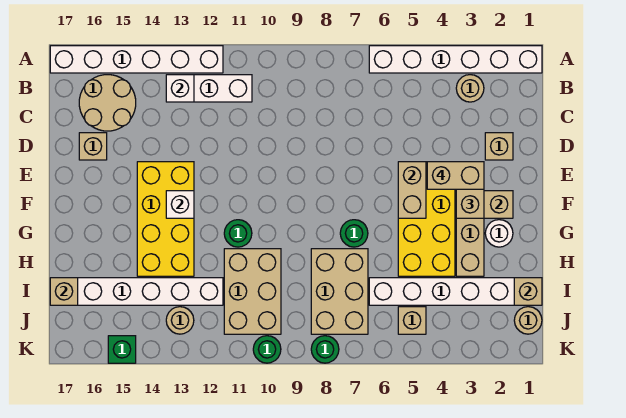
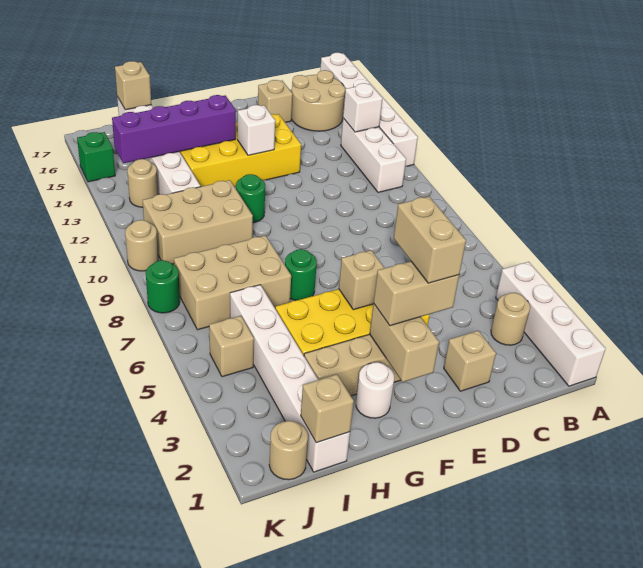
white brick A1:A6 level 1 -> white brick A1:A4 level 1
tan brick E5:F5 level 2 -> tan brick F5 level 2
none -> purple brick G14:J14 level 2
green round brick K10 level 1 -> tan round brick K10 level 1

